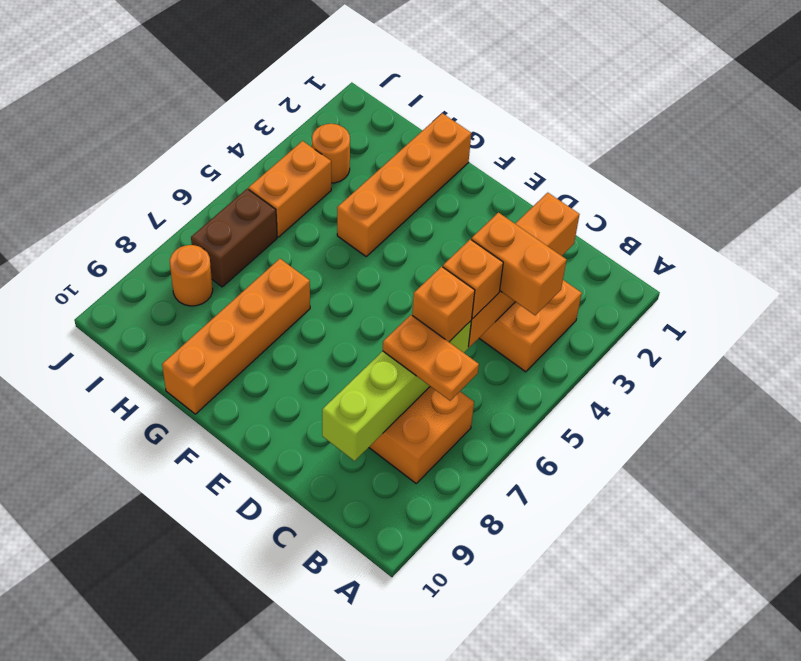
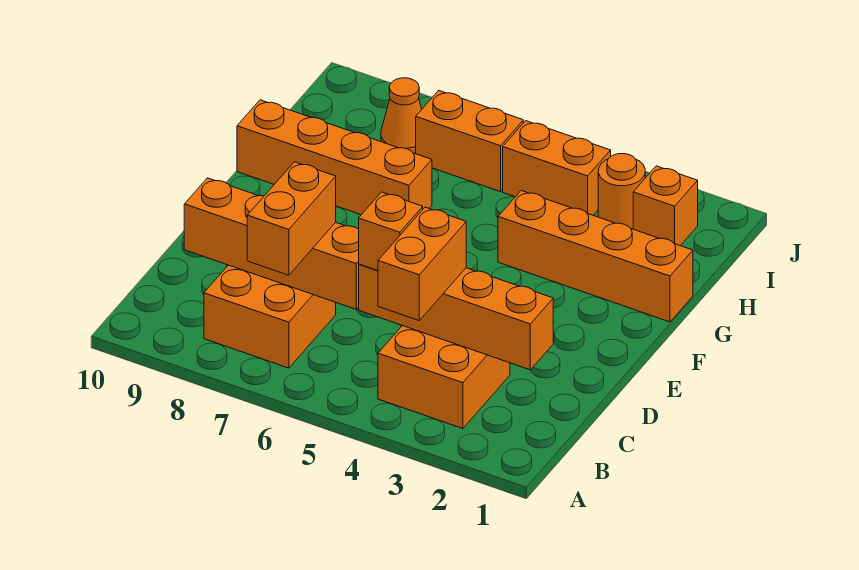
orange plate B7:C7 level 3 -> orange brick B7:C7 level 3
lime brick C6:C9 level 2 -> orange brick C6:C9 level 2
orange brick C6 level 3 -> orange brick I2 level 1
brown brick I6:I7 level 1 -> orange brick I6:I7 level 1
orange round brick I8 level 1 -> orange cone I8 level 1

